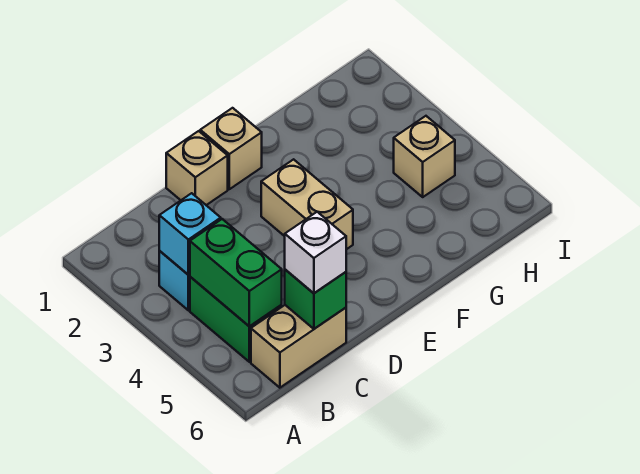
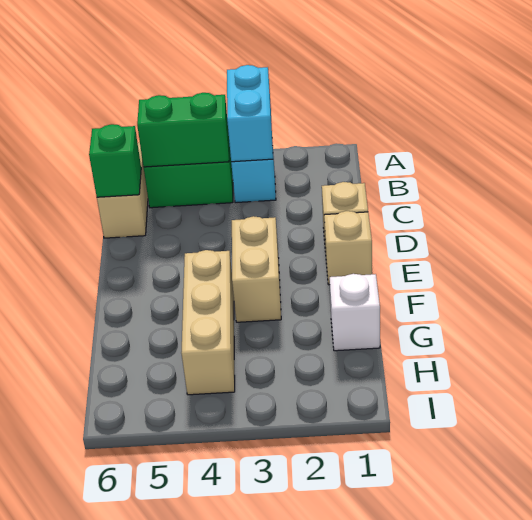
cyan brick B3 level 2 -> cyan brick A3:B3 level 2
white brick C6 level 3 -> white brick G1 level 1
tan brick E3:E4 level 1 -> tan brick E3:F3 level 1
tan brick H4 level 1 -> tan brick F4:H4 level 1

